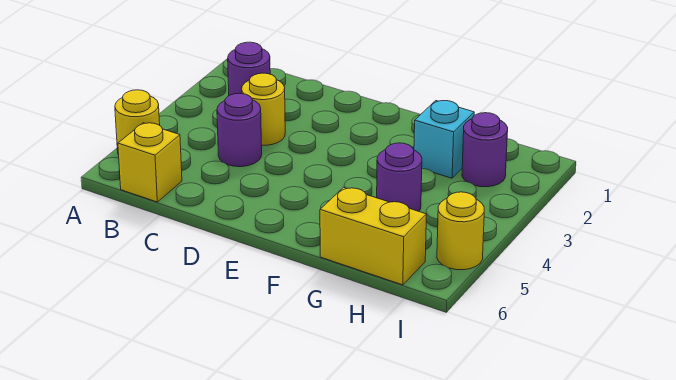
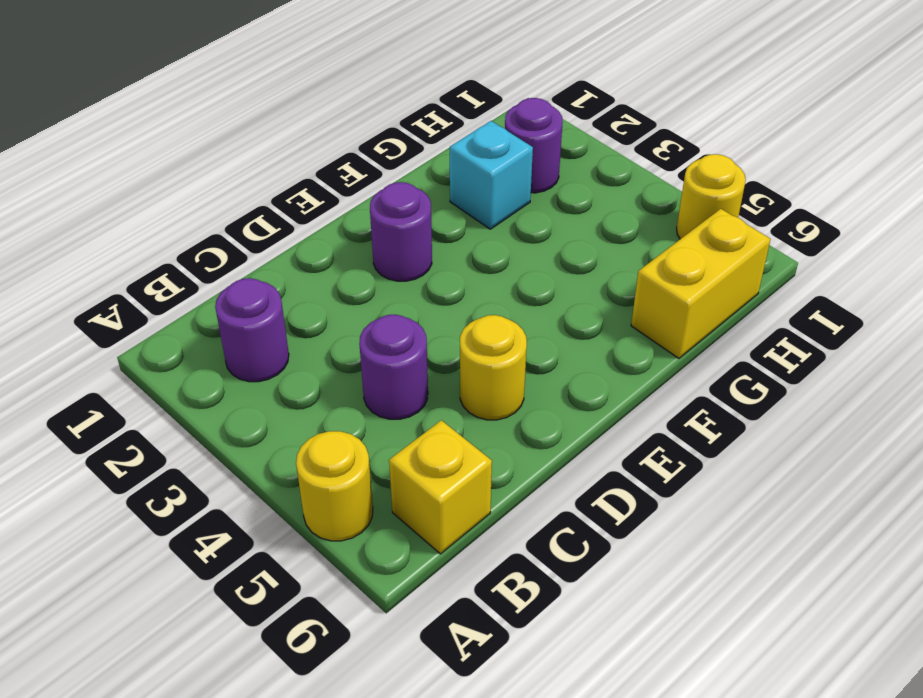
yellow round brick C3 level 1 -> yellow round brick D5 level 1
purple round brick G4 level 1 -> purple round brick E2 level 1

